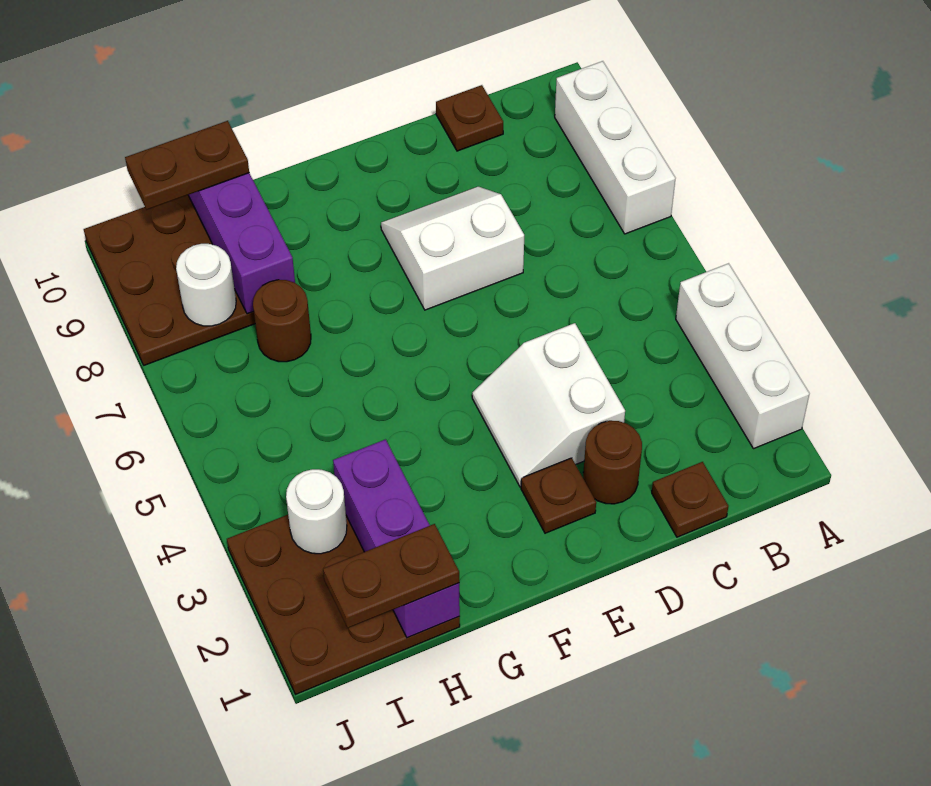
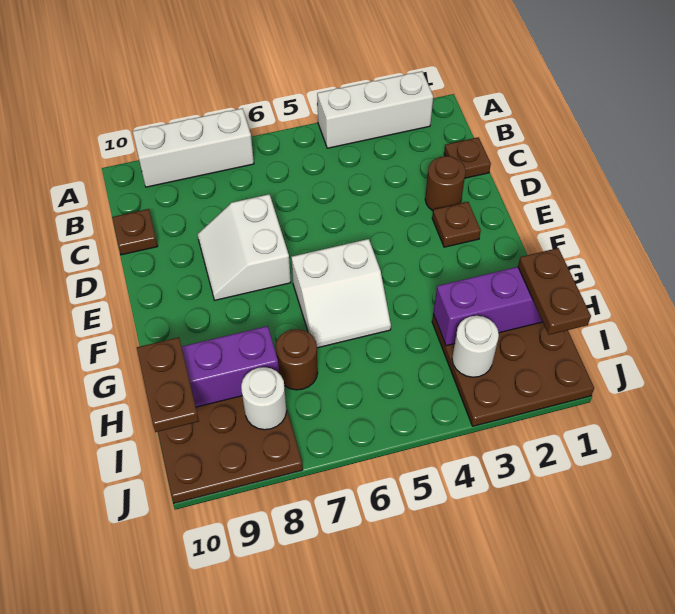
white slope D3:E4 level 1 top D -> white slope F5:G6 level 1 top F

